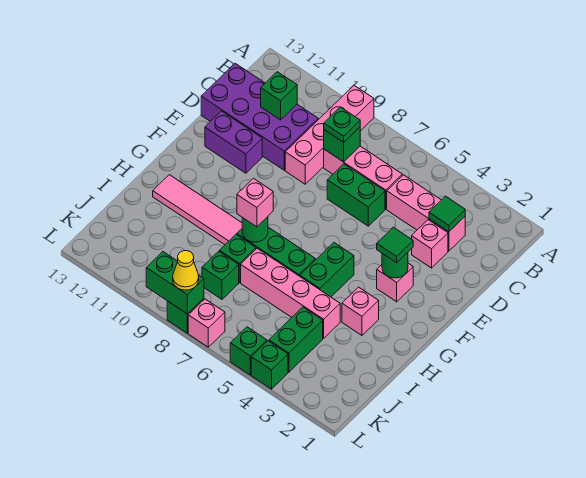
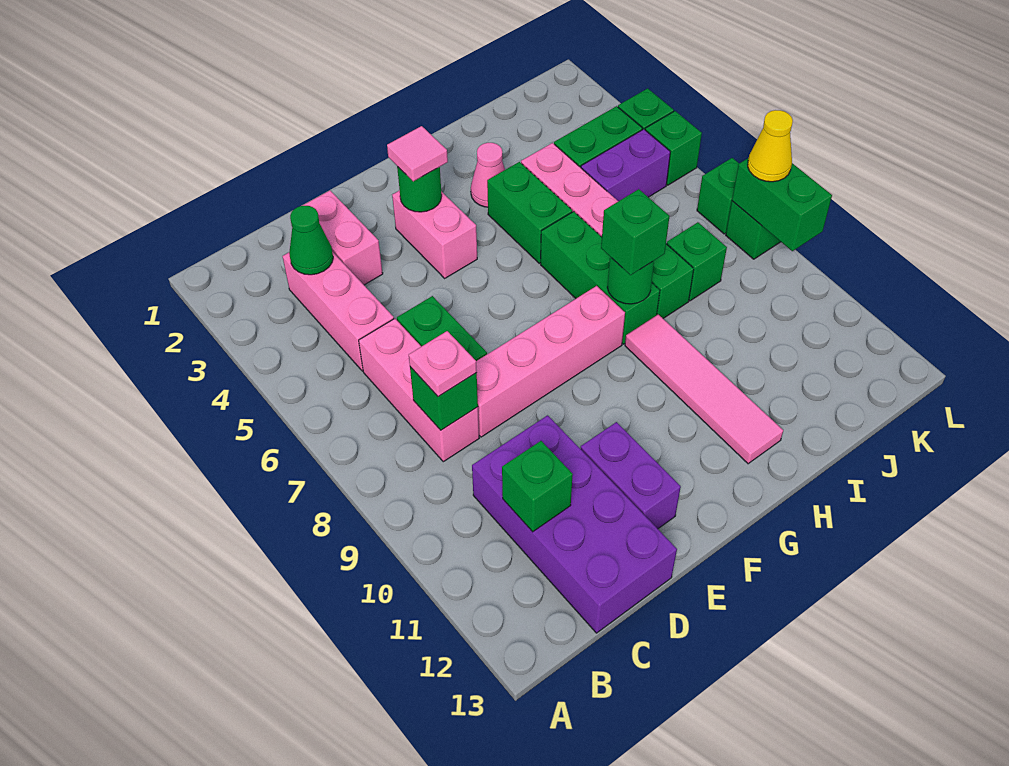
pink brick A9:D9 level 1 -> pink brick D8:G8 level 1
green tile C3 level 2 -> green cone C3 level 2
green plate C8 level 3 -> pink plate C8 level 3
pink brick D3 level 1 -> pink brick D2:D3 level 1
pink brick F3 level 1 -> pink brick F3:F4 level 1
green tile F3 level 3 -> pink tile F3 level 3
green brick G5:H5 level 1 -> green brick H4:H5 level 1
pink brick H3 level 1 -> pink cone H3 level 1
pink brick H8 level 3 -> green brick H8 level 3
none -> purple brick J5:K5 level 1
pink brick L7 level 1 -> green brick L7 level 1

